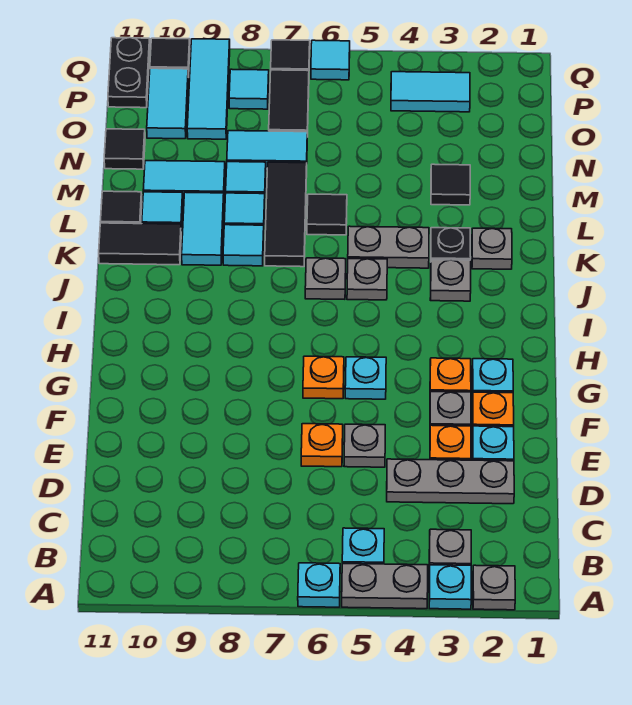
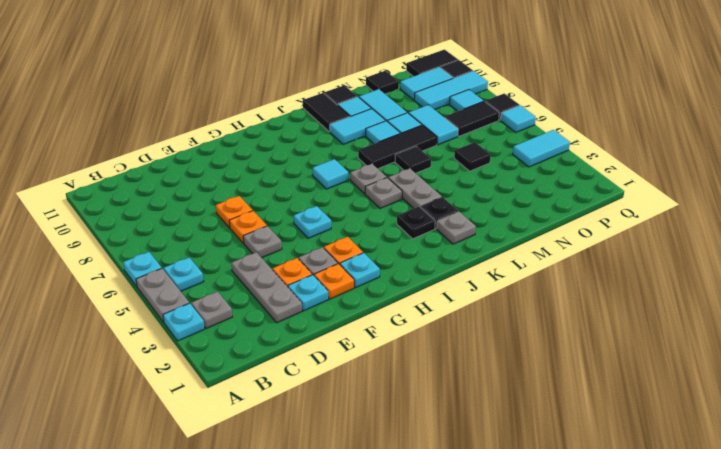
grey plate A2 level 1 -> none
orange plate G6 level 1 -> orange plate E7 level 1
grey plate J3 level 1 -> black plate J3 level 1
cyan tile K8 level 1 -> cyan tile I7 level 1
black tile M3 level 1 -> black tile N5 level 1
cyan tile P3:P4 level 1 -> cyan tile P4:Q4 level 1
black plate P11:Q11 level 1 -> black tile P11:Q11 level 1

